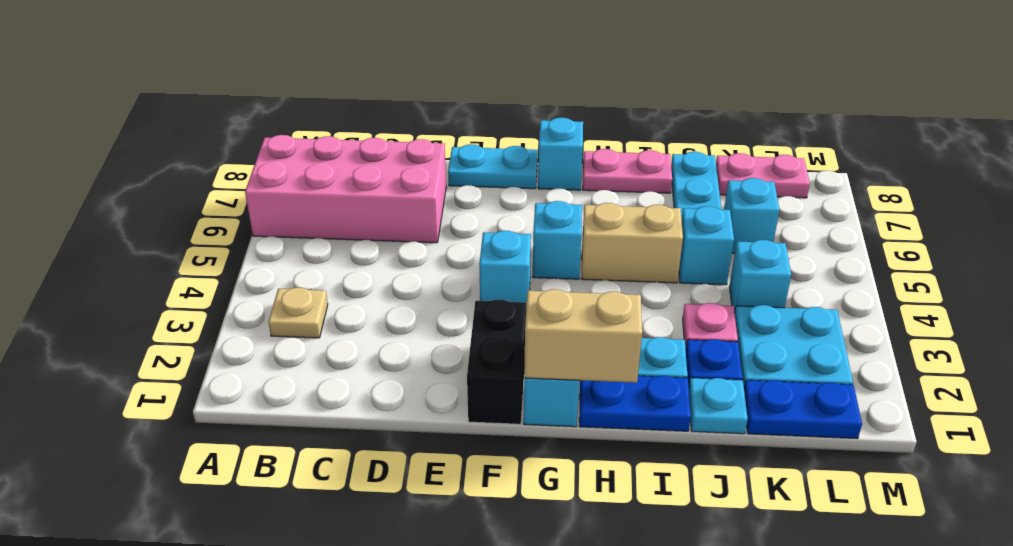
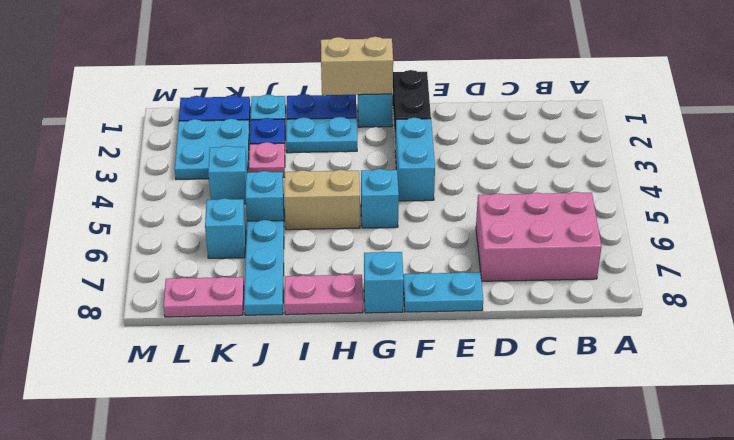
pink brick A6:D7 level 1 -> pink brick B6:D7 level 1
tan plate B3 level 1 -> none
cyan brick F4 level 1 -> cyan brick F3:F4 level 1

